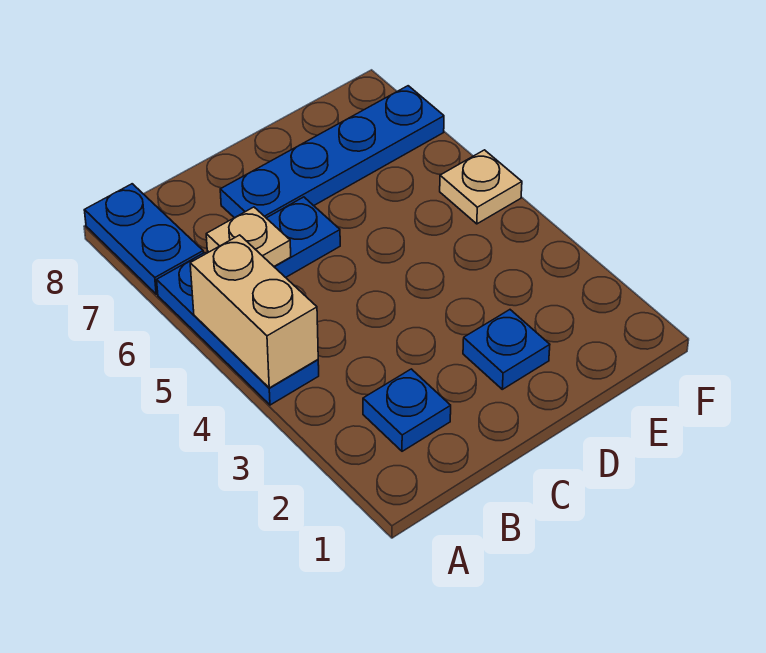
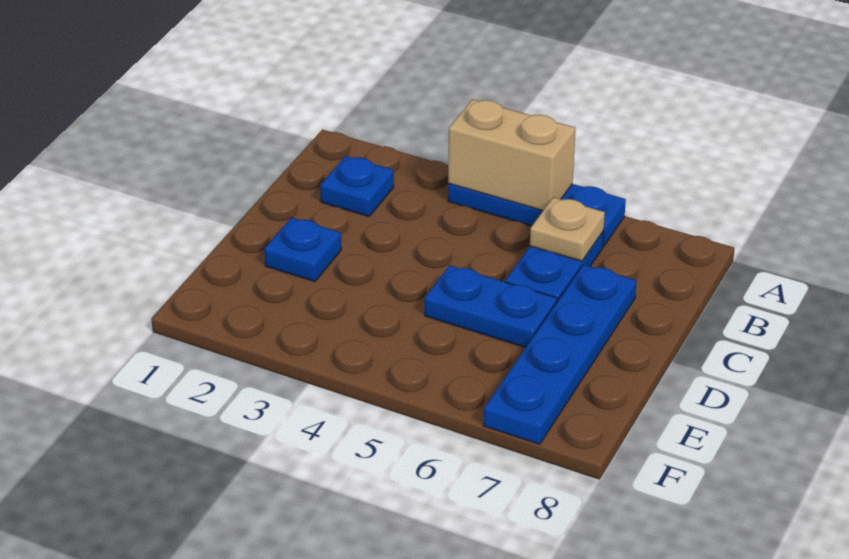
blue plate A7:A8 level 1 -> blue plate D5:D6 level 1
tan plate F5 level 1 -> none

